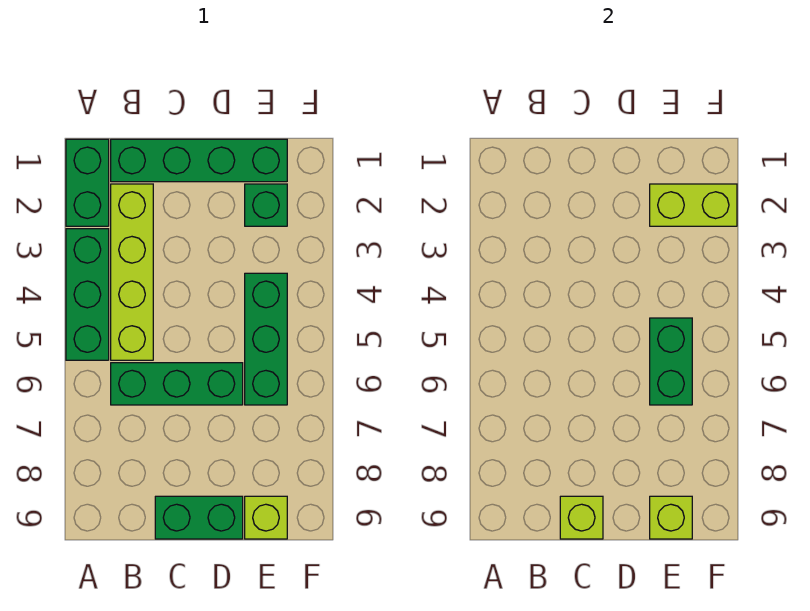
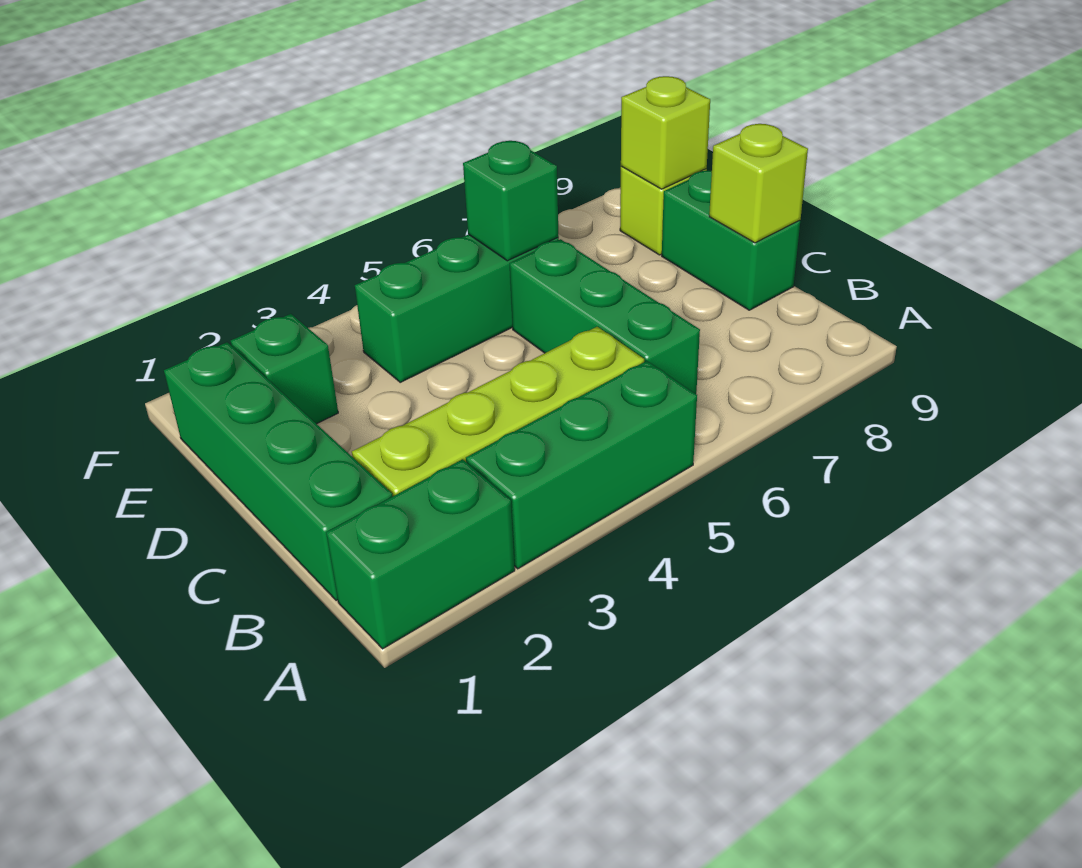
lime brick E2:F2 level 2 -> none
green brick E5:E6 level 2 -> green brick E6 level 2

